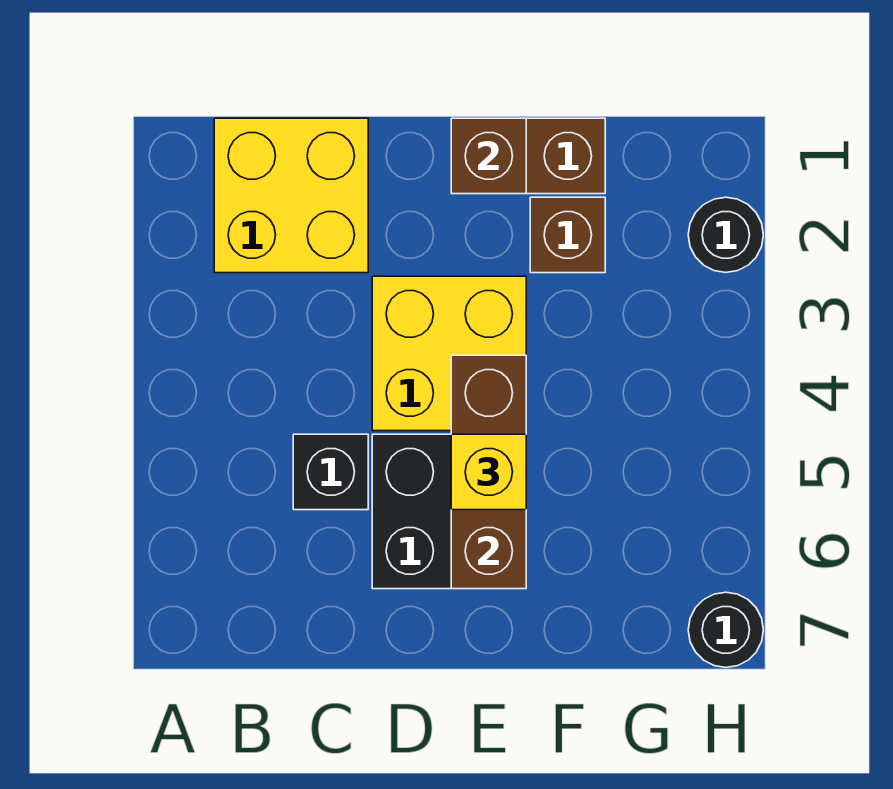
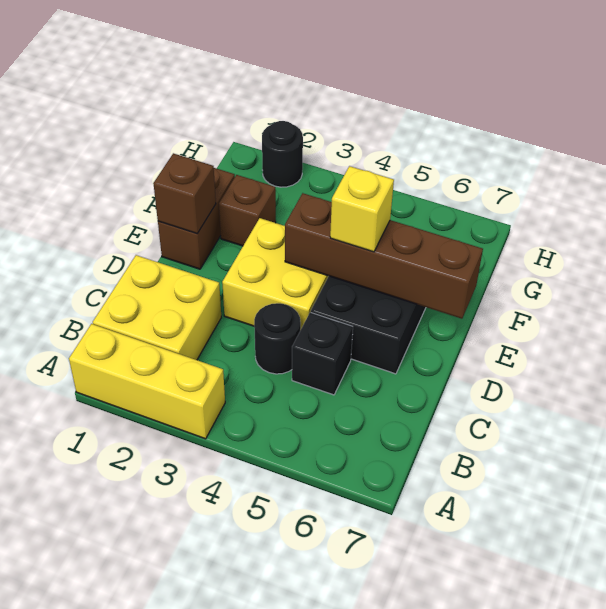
none -> yellow brick A1:A3 level 1
brown brick E4:E6 level 2 -> brown brick E4:E7 level 2
black round brick H7 level 1 -> black round brick C4 level 1

